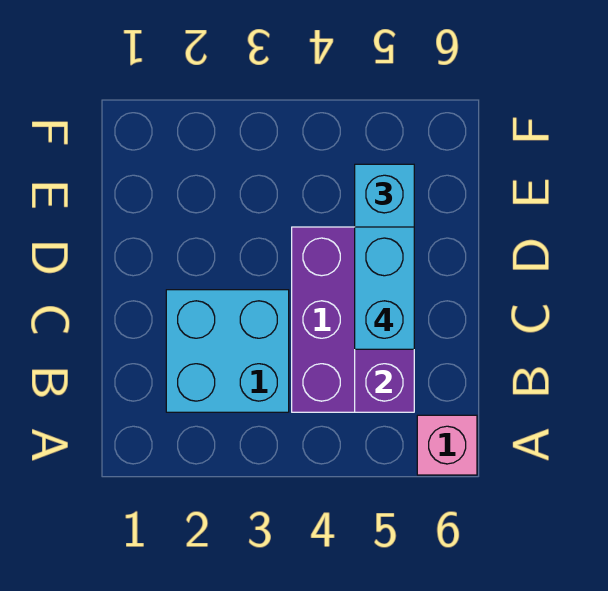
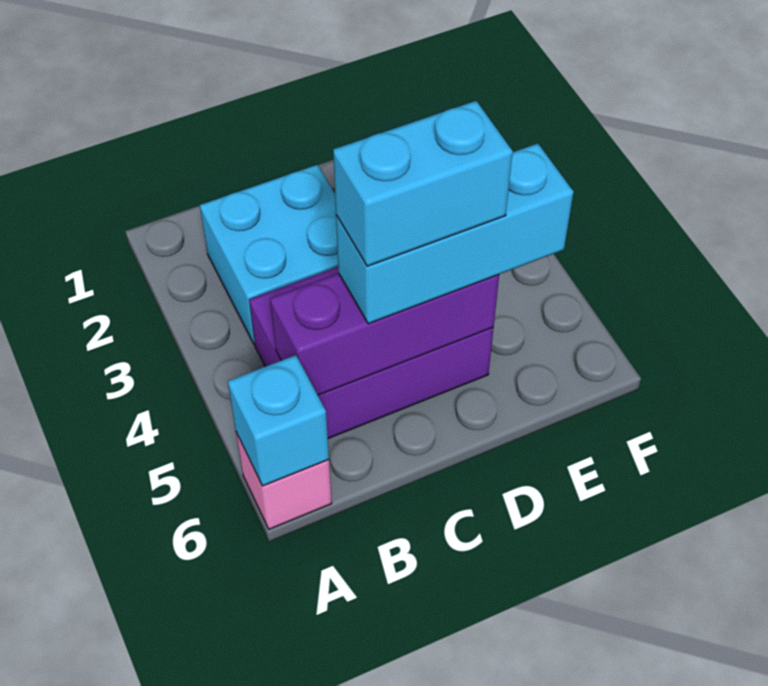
none -> cyan brick A6 level 2

